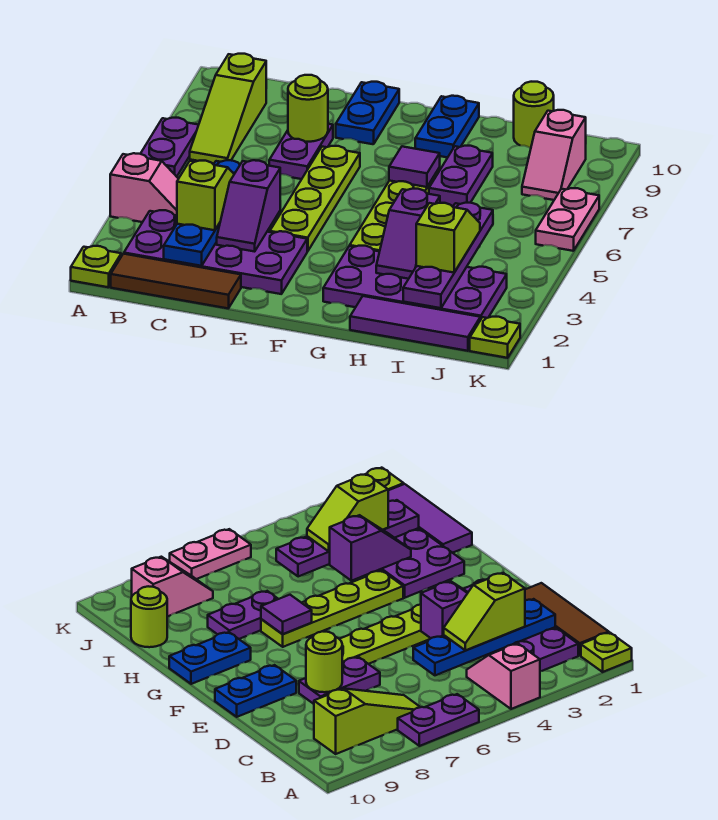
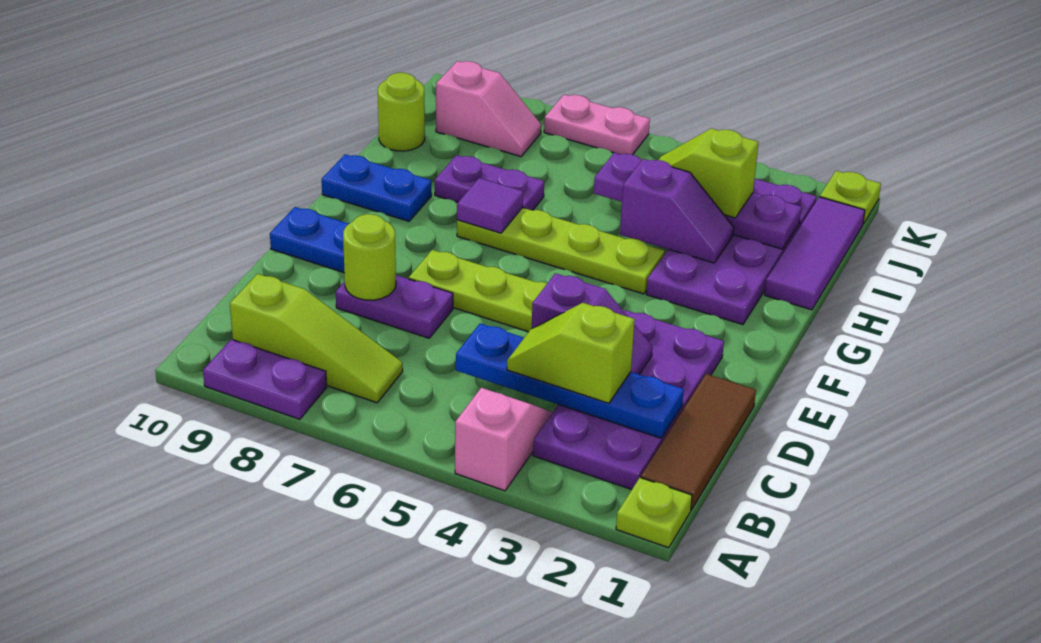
purple plate A6:A7 level 1 -> purple plate A8:A9 level 1

